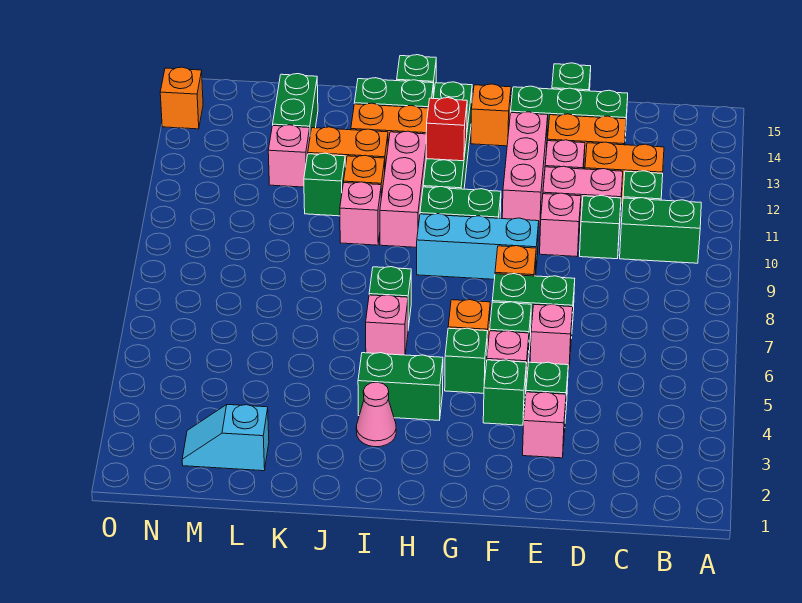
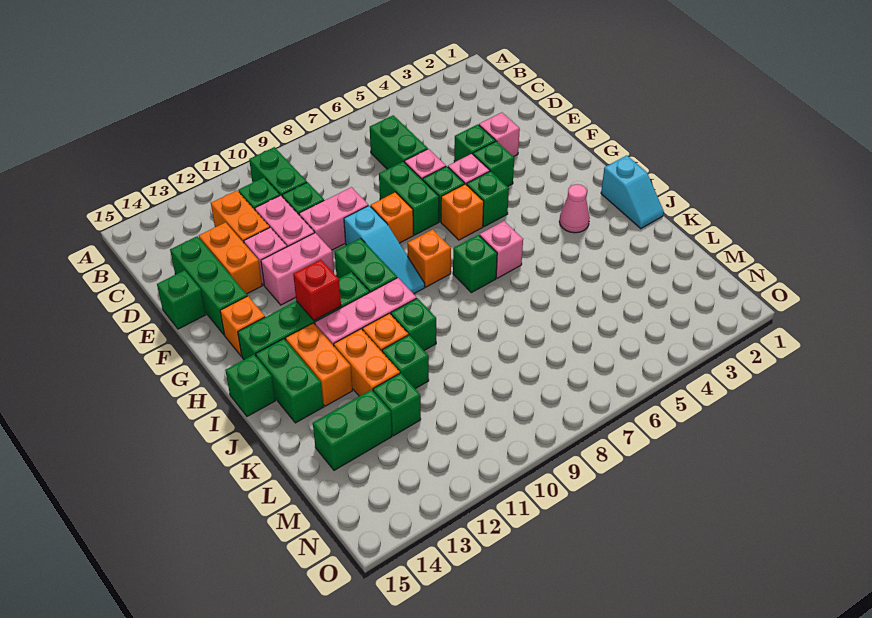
pink brick E10 level 1 -> pink brick E9:E10 level 1
cyan brick F9:H9 level 1 -> cyan slope F9:H9 level 1 top F
pink brick F11:F13 level 1 -> pink brick F11:F12 level 1
green brick H4:I4 level 1 -> green brick C6:D6 level 1
pink brick J10 level 1 -> green brick J10 level 1
cyan slope L2:M2 level 1 top L -> cyan slope I1:J1 level 1 top I
pink brick L12 level 1 -> green brick L12 level 1
orange brick O14 level 1 -> orange brick H8 level 1

